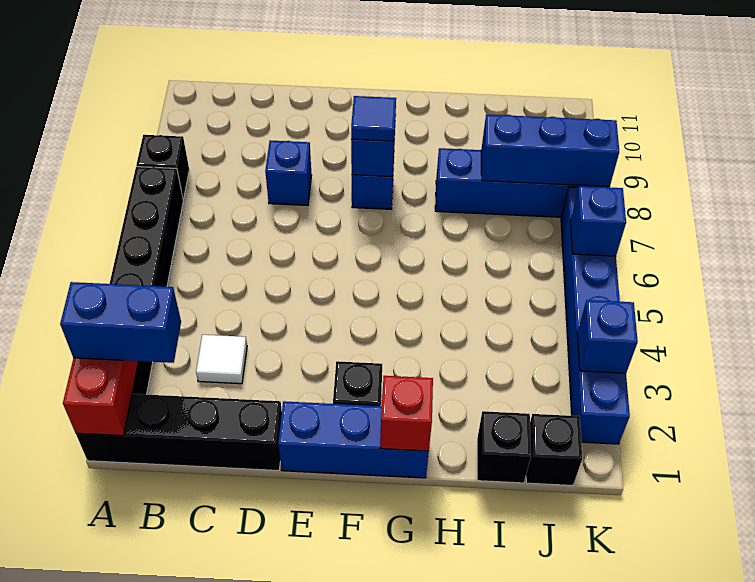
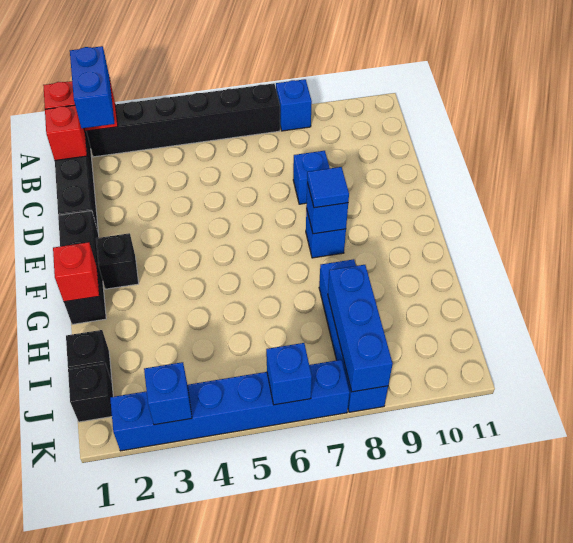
black brick A8 level 1 -> blue brick A8 level 1
none -> red brick B1 level 2
white tile C3 level 1 -> none
blue brick E1:G1 level 1 -> black brick E1:G1 level 1

